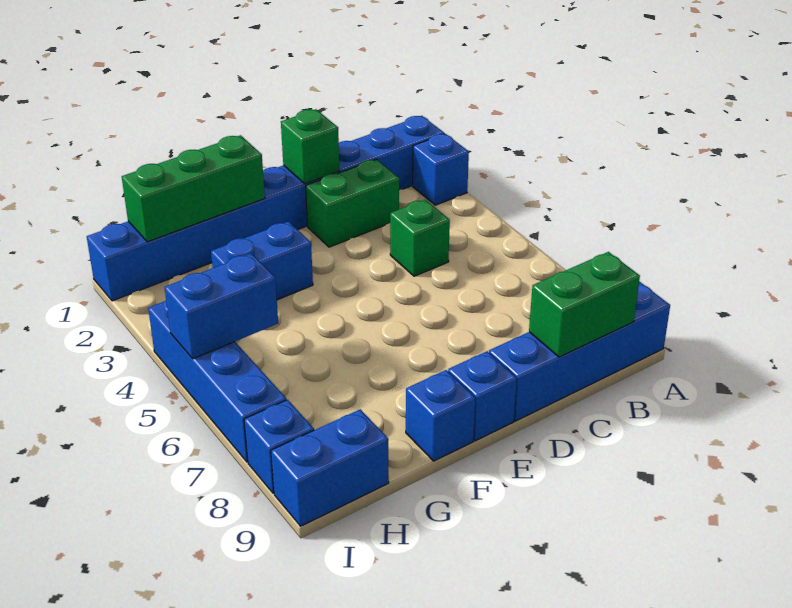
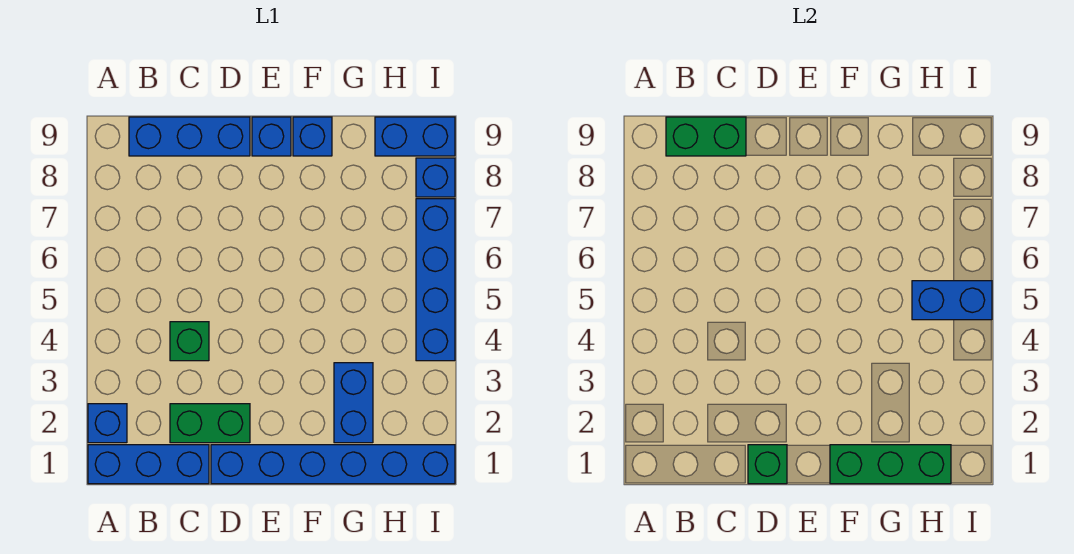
blue brick A9:D9 level 1 -> blue brick B9:D9 level 1
blue brick F3:G3 level 1 -> blue brick G2:G3 level 1

